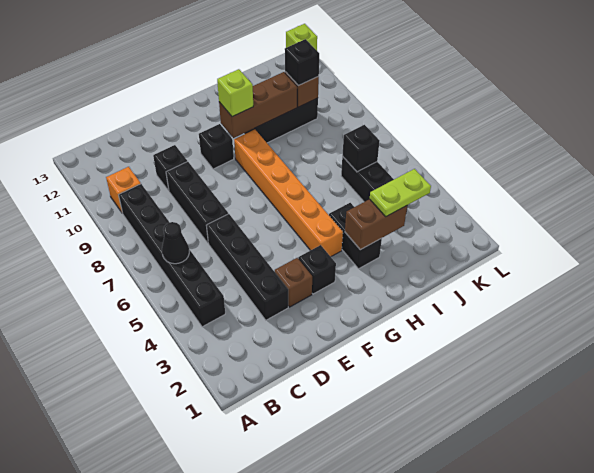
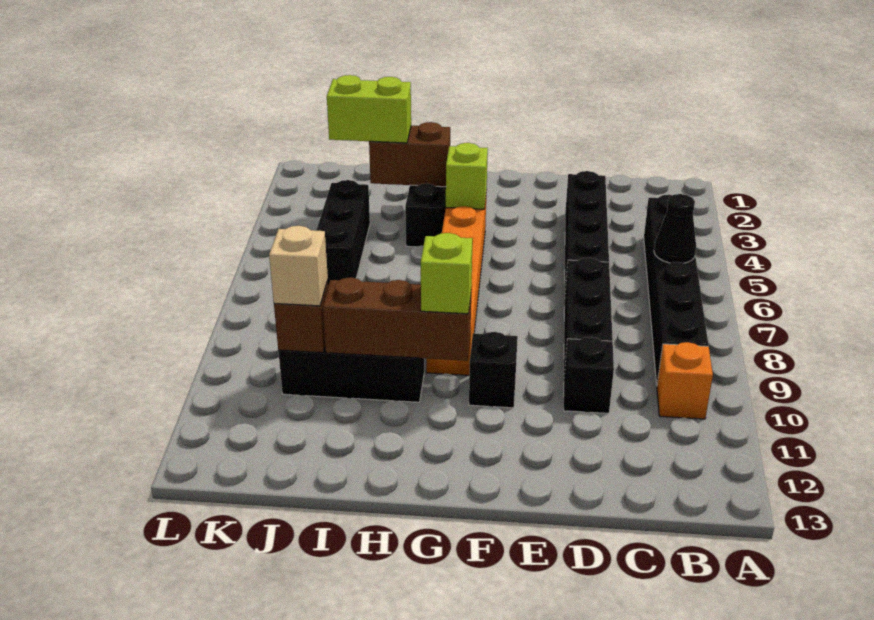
brown brick E3 level 1 -> none
black brick F3 level 1 -> none
lime plate I3:J3 level 3 -> lime brick I3:J3 level 3
black brick J6 level 2 -> none
black brick J10 level 3 -> tan brick J10 level 3
lime brick L13 level 1 -> lime brick G4 level 2

